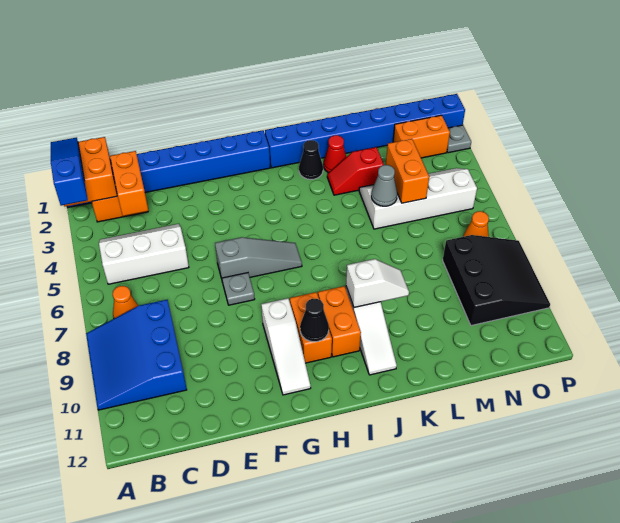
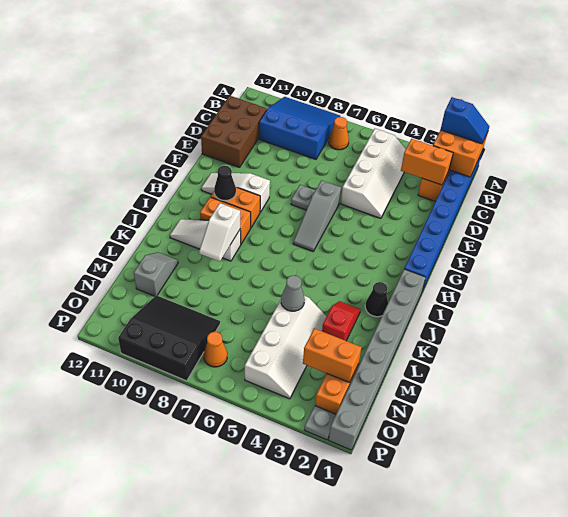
blue slope A1:A3 level 3 top 3 -> blue slope A1:A2 level 3 top 2
white slope B4:D5 level 1 top 5 -> white slope B4:E5 level 1 top 5
none -> brown brick C11:E12 level 1
blue brick I1:P1 level 1 -> grey brick I1:P1 level 1
red cone K2 level 1 -> none
none -> grey slope L11:M11 level 1 top M
orange brick M4:M5 level 2 -> orange brick N2:N3 level 2
black slope N8:P10 level 1 top N -> black slope N8:P10 level 1 top P

